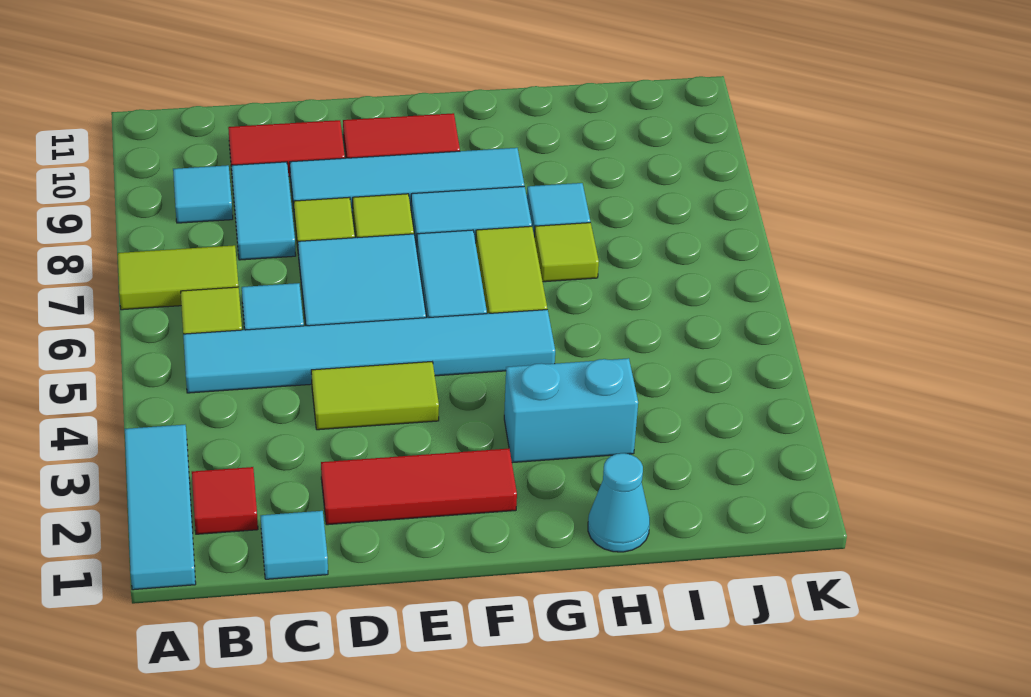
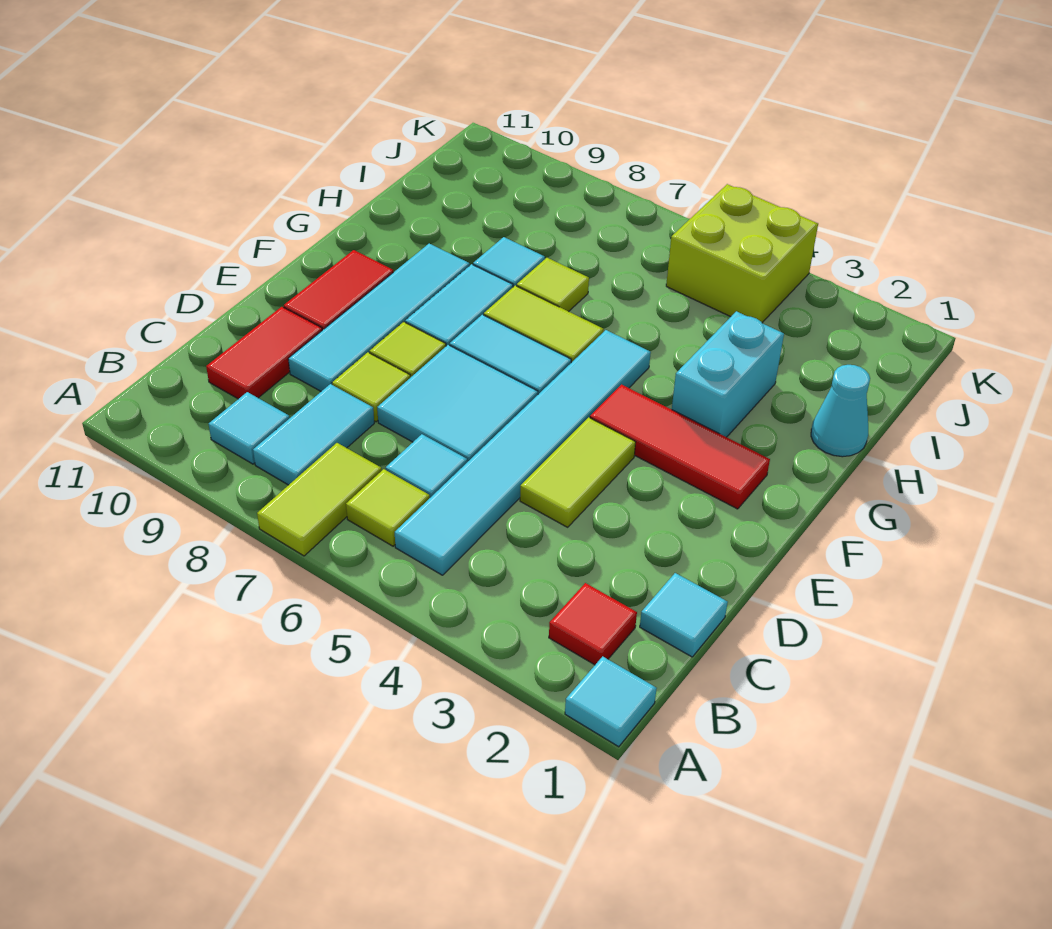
cyan tile A1:A3 level 1 -> cyan tile A1 level 1
cyan tile C8:C9 level 1 -> cyan tile B8:C8 level 1
red tile D2:F2 level 1 -> red tile F2:F4 level 1
none -> lime brick J4:K5 level 1

